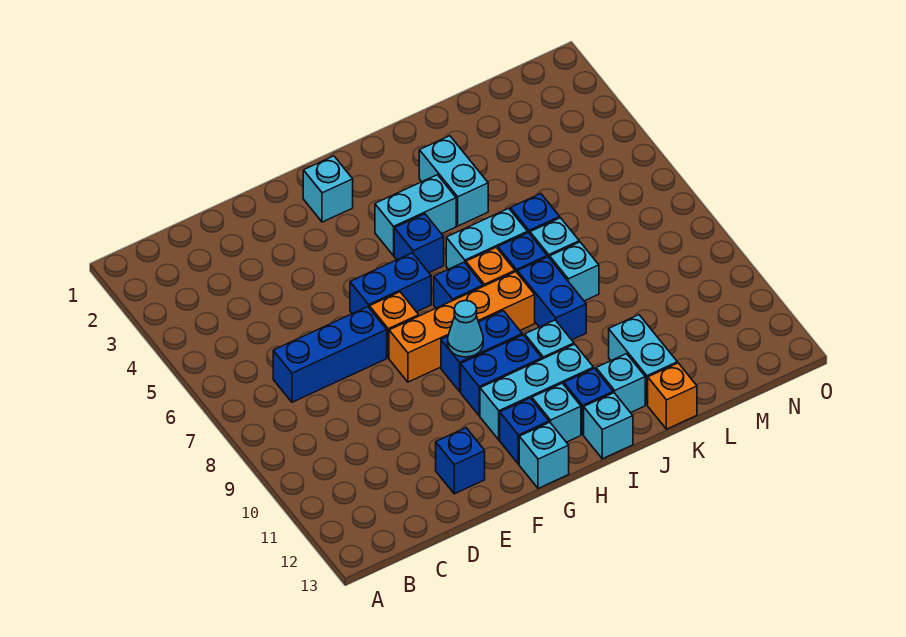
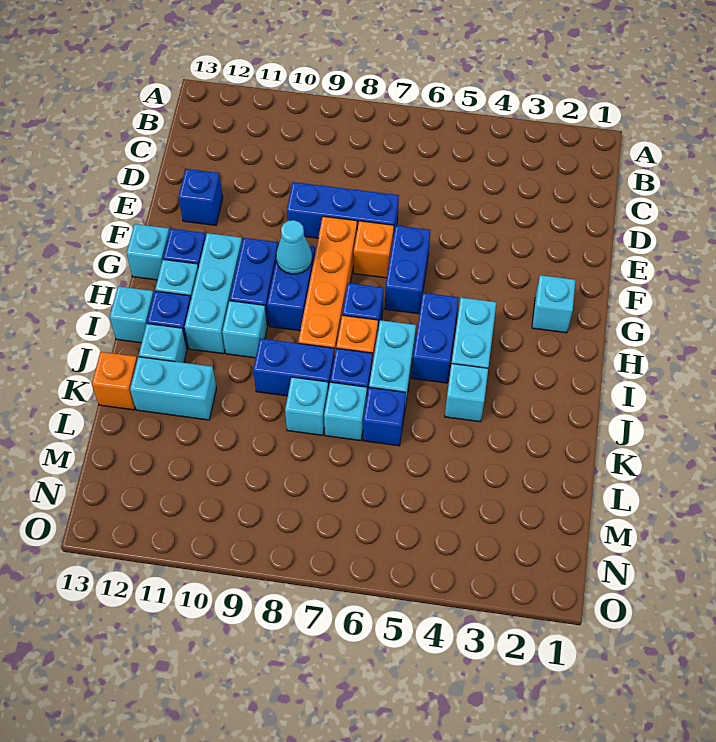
blue brick C7:E7 level 1 -> blue brick E7:E9 level 1
blue brick H5 level 1 -> blue brick H5:I5 level 1
cyan brick J3:J4 level 1 -> cyan brick J4 level 1

